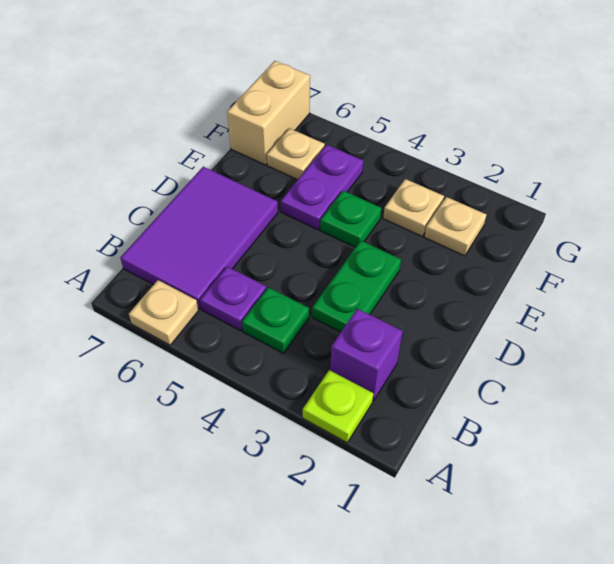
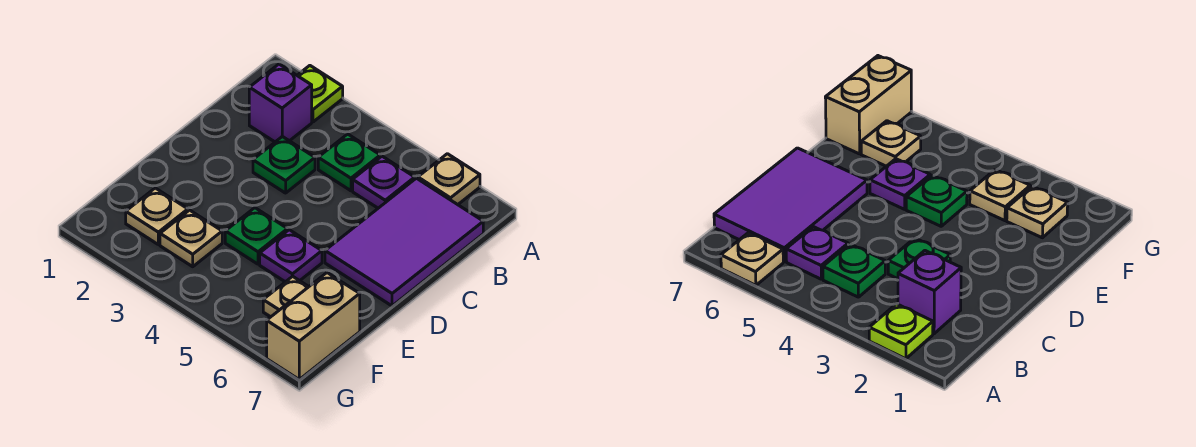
green plate C3:D3 level 1 -> green plate C3 level 1
purple plate E5:F5 level 1 -> purple plate E5 level 1

